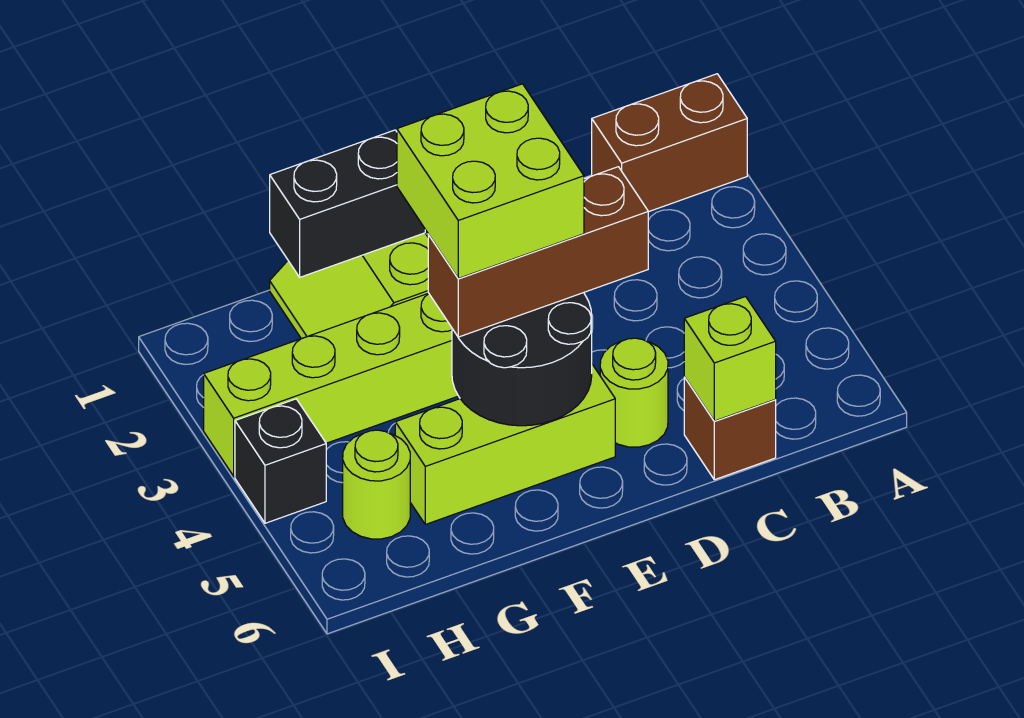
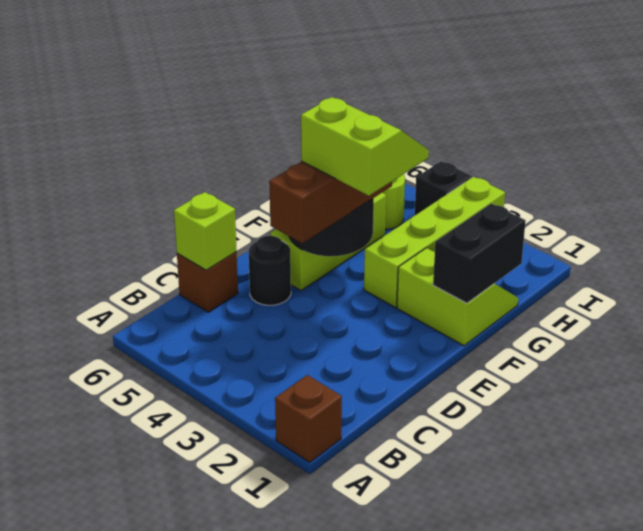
brown brick A1:B1 level 1 -> brown brick A1 level 1
lime round brick D5 level 1 -> black round brick D5 level 1
lime brick E3:F4 level 4 -> lime slope E3:F4 level 4 top E

